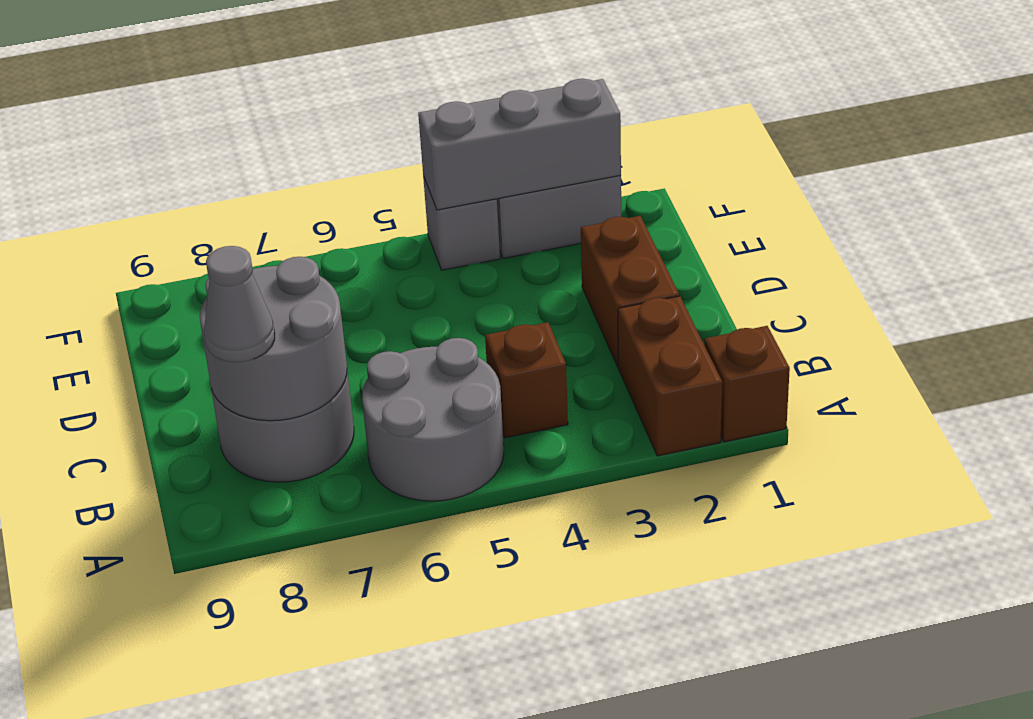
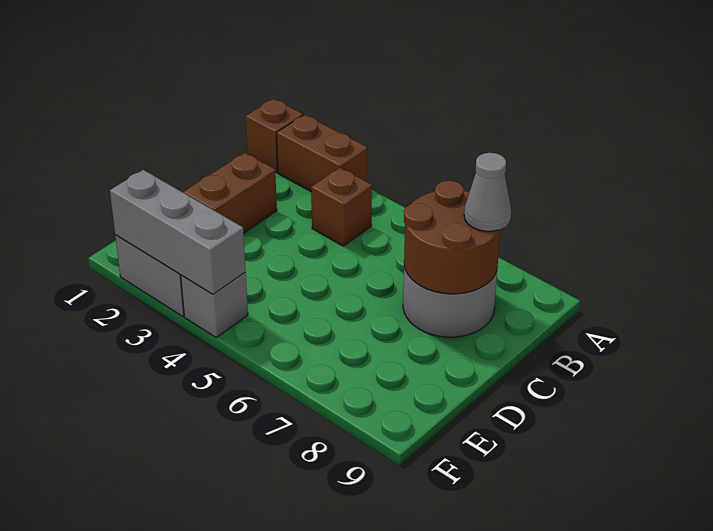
brown brick A2:B2 level 1 -> brown brick A2:A3 level 1
grey round brick A5:B6 level 1 -> none
grey round brick B7:C8 level 2 -> brown round brick B7:C8 level 2

